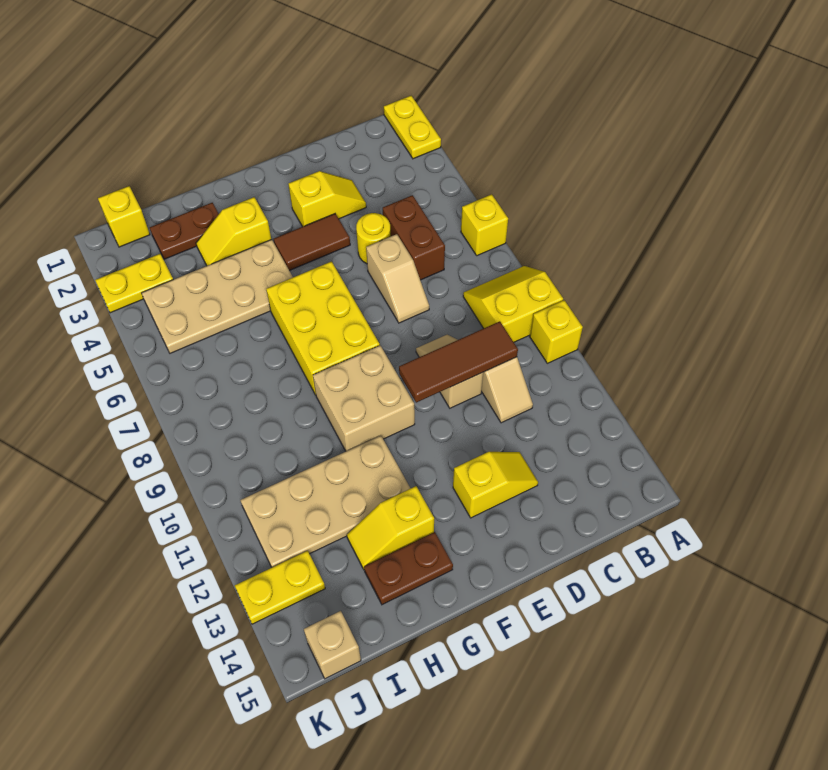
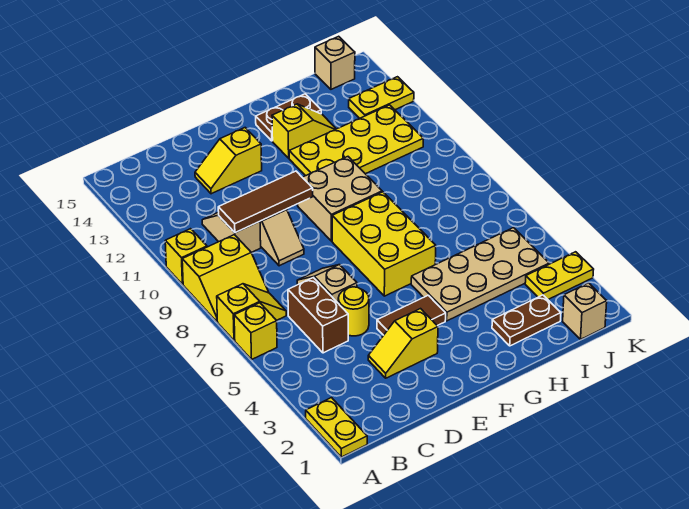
yellow slope G3:H3 level 1 top G -> yellow slope A7:B7 level 1 top A
tan plate G11:J12 level 1 -> yellow plate G11:J12 level 1
yellow brick J1 level 1 -> tan brick J1 level 1

